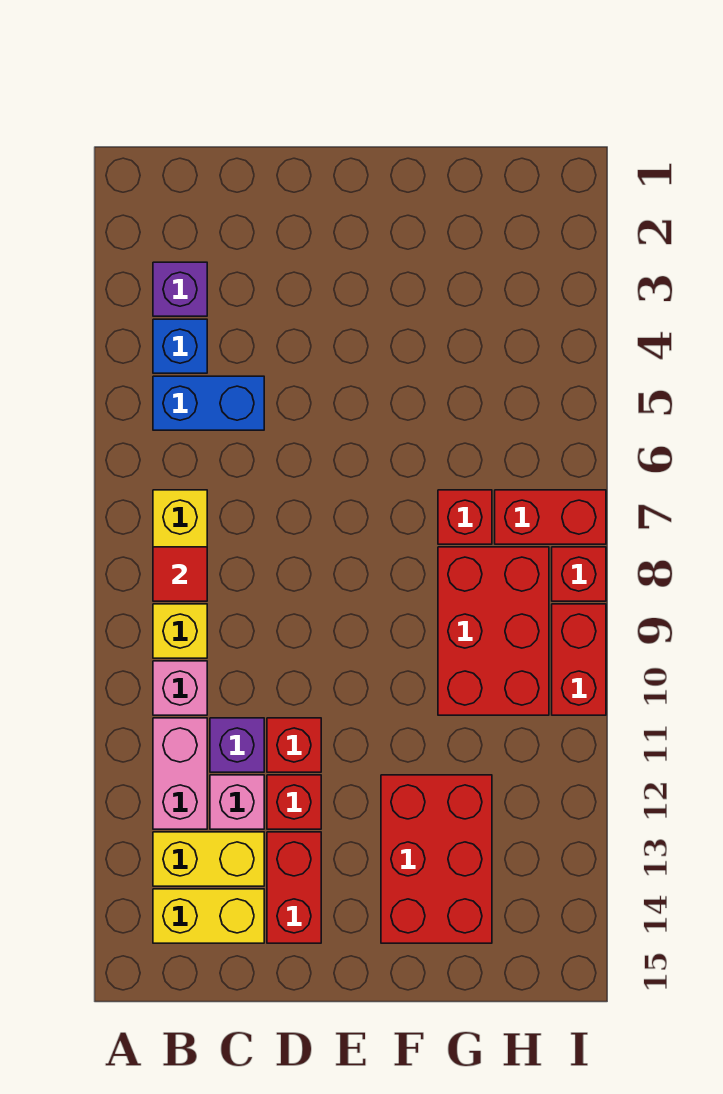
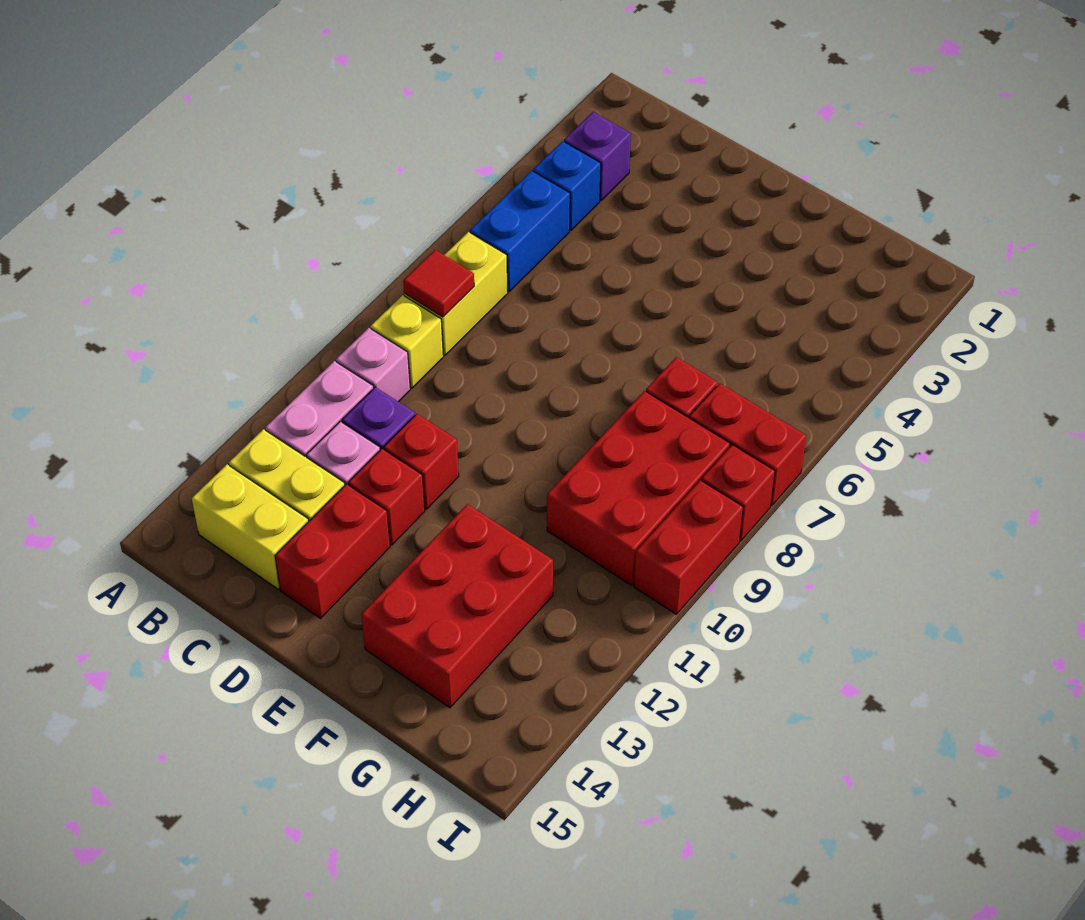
blue brick B5:C5 level 1 -> blue brick B5:B6 level 1

